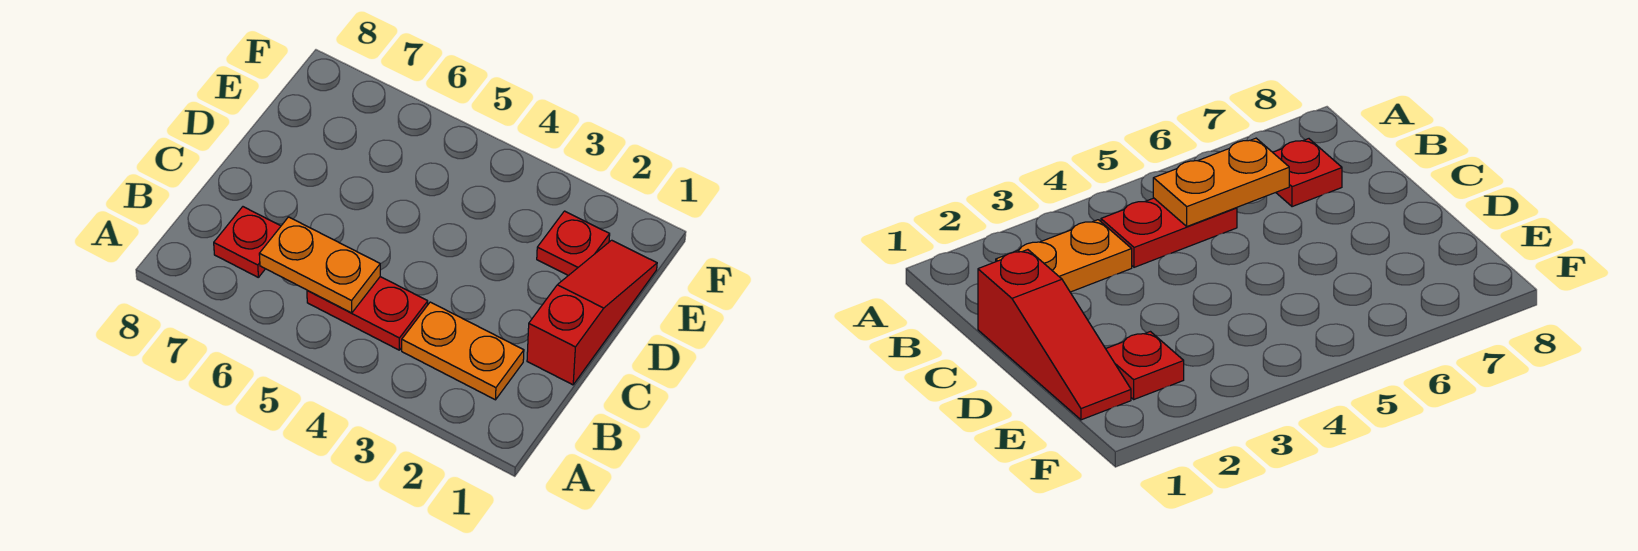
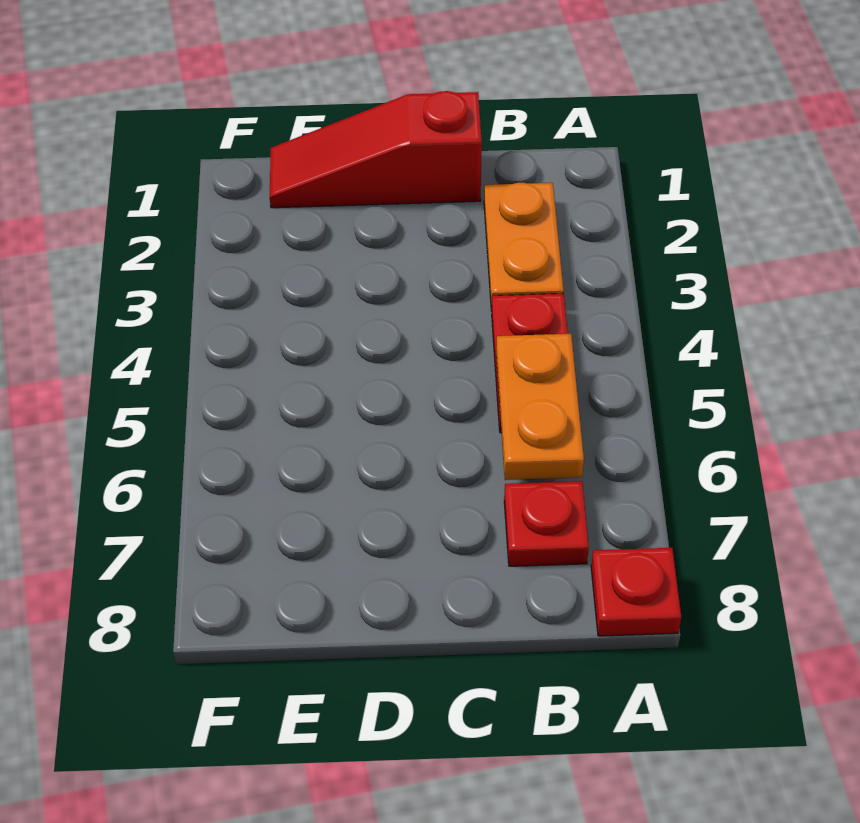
red plate E2 level 1 -> red plate A8 level 1

